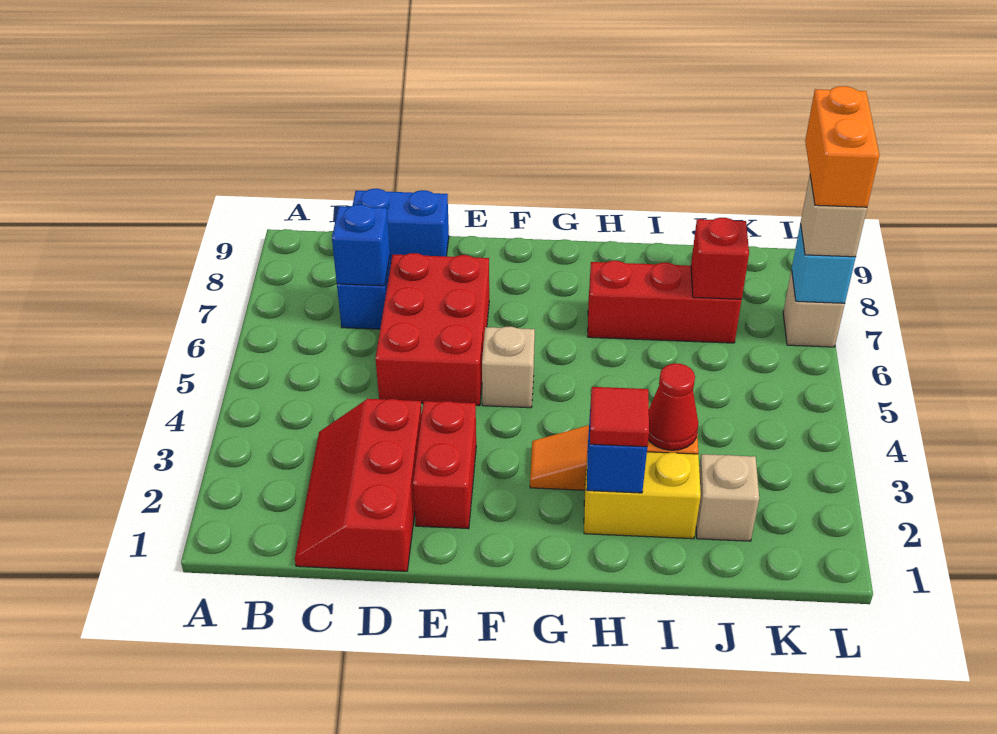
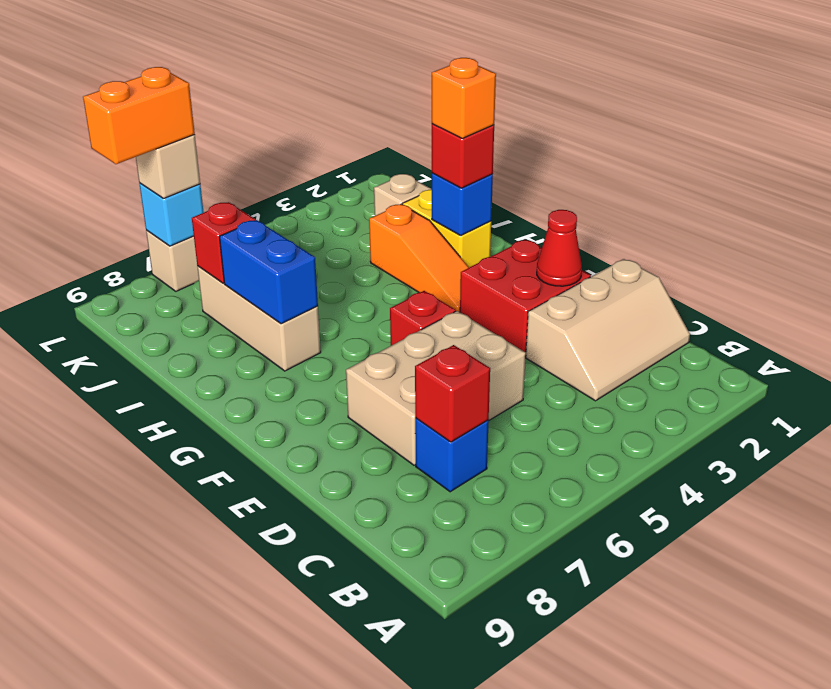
red slope C1:D3 level 1 top D -> tan slope C1:D3 level 1 top D
blue brick C7 level 2 -> red brick C7 level 2
blue brick C9:D9 level 1 -> blue brick H7:I7 level 2
red brick D5:E7 level 1 -> tan brick D5:E7 level 1
red brick E2:E3 level 1 -> red brick E2:F3 level 1
tan brick F5 level 1 -> red brick F5 level 1
red tile H2 level 3 -> red brick H2 level 3
none -> orange brick H2 level 4
red brick H7:J7 level 1 -> tan brick H7:J7 level 1
red cone I3 level 2 -> red cone E2 level 2

